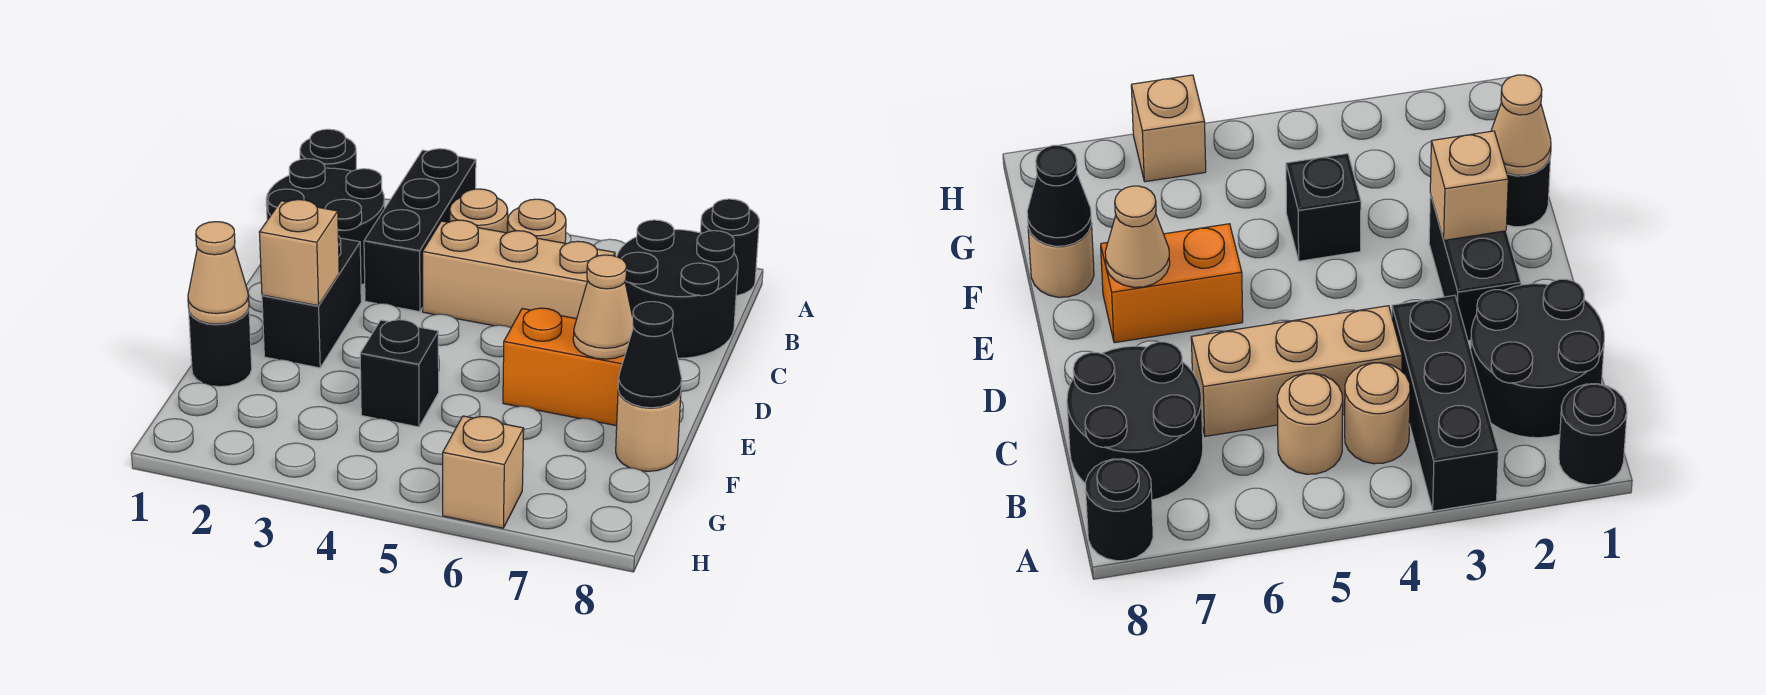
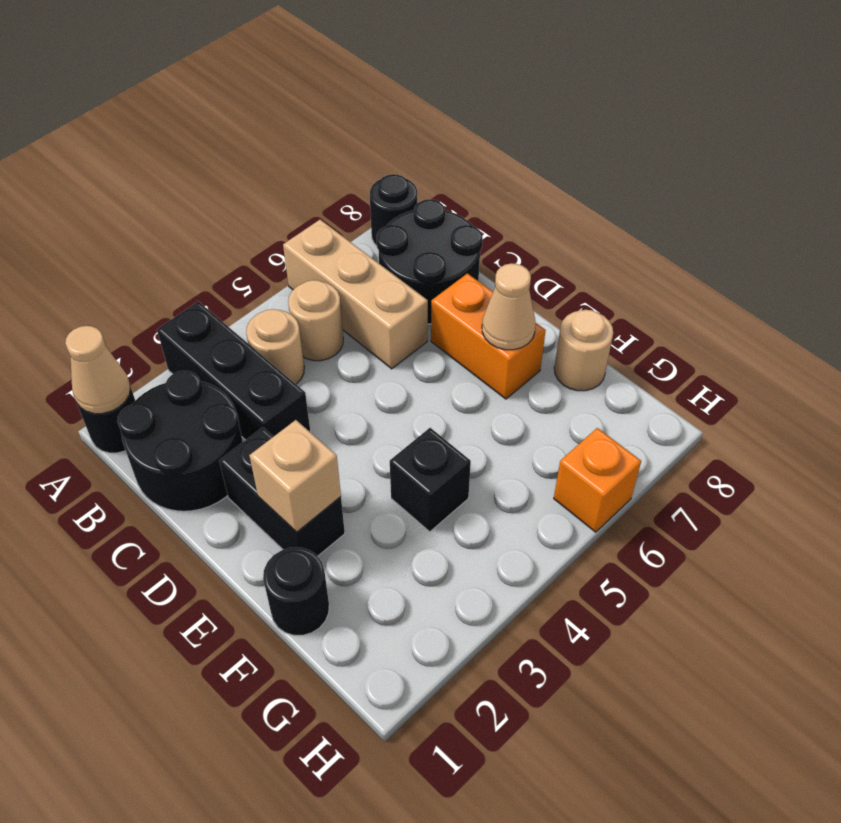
tan brick C4:C6 level 1 -> tan brick A6:C6 level 1
orange brick E6:E7 level 1 -> orange brick D7:E7 level 1
tan cone F1 level 2 -> tan cone A1 level 2
black cone F8 level 2 -> none
tan brick H6 level 1 -> orange brick H6 level 1

